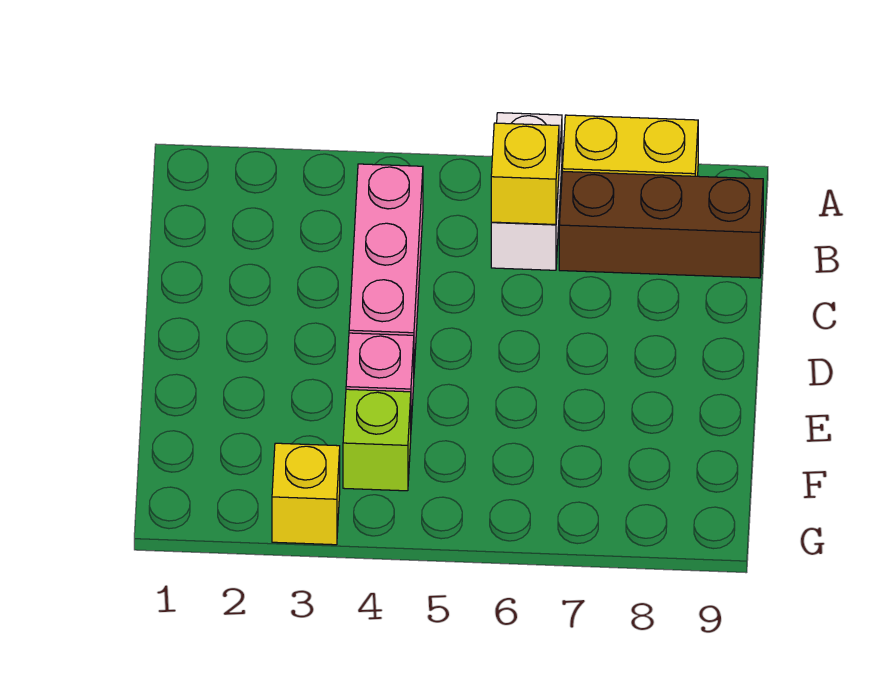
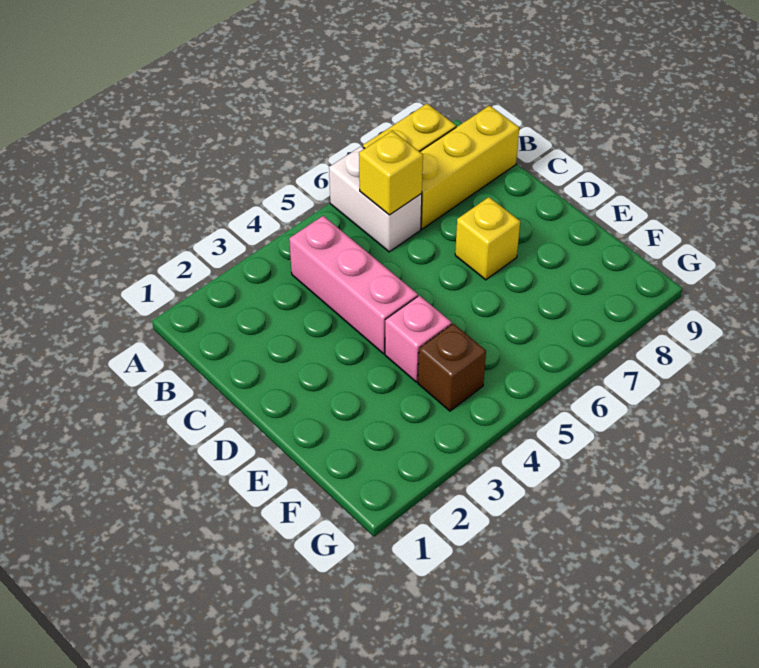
brown brick B7:B9 level 1 -> yellow brick B7:B9 level 1
lime brick F4 level 1 -> brown brick F4 level 1
yellow brick G3 level 1 -> yellow brick D7 level 1

